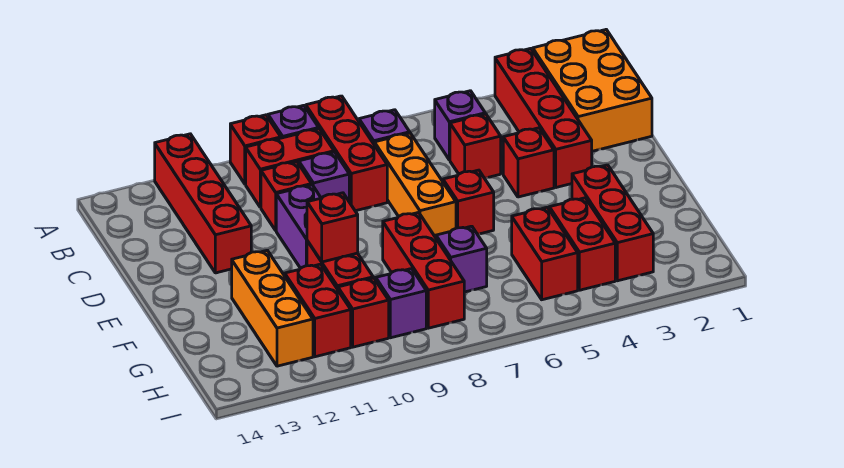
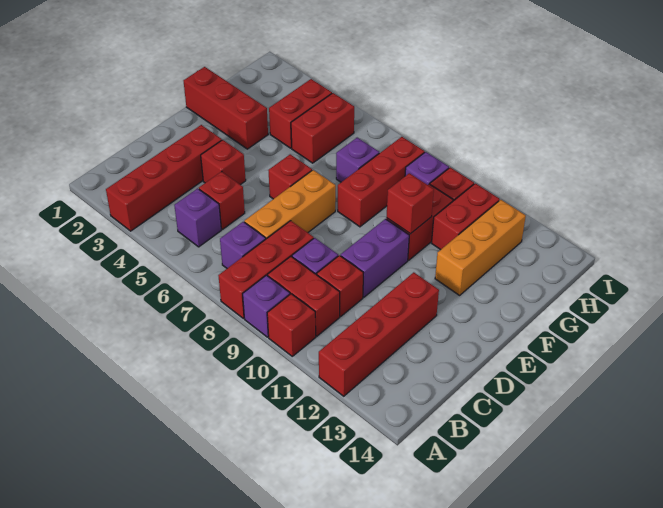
orange brick A1:C2 level 1 -> none
red brick F3:H3 level 1 -> red brick F1:F3 level 1

